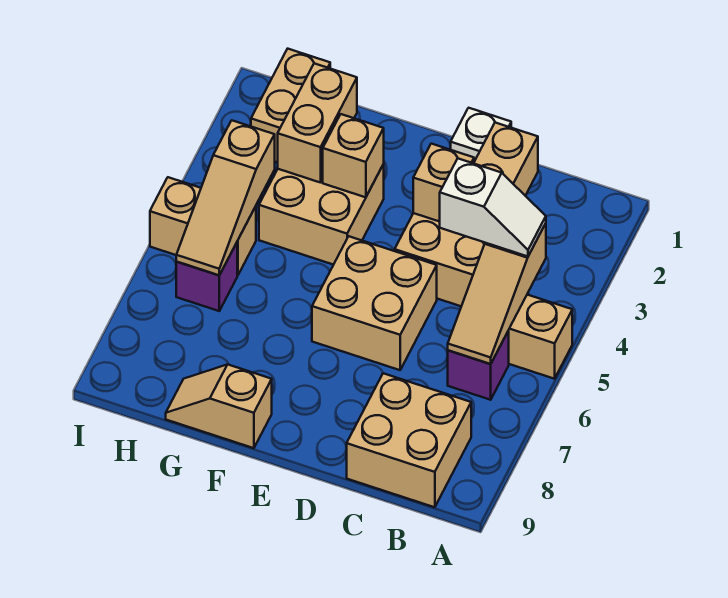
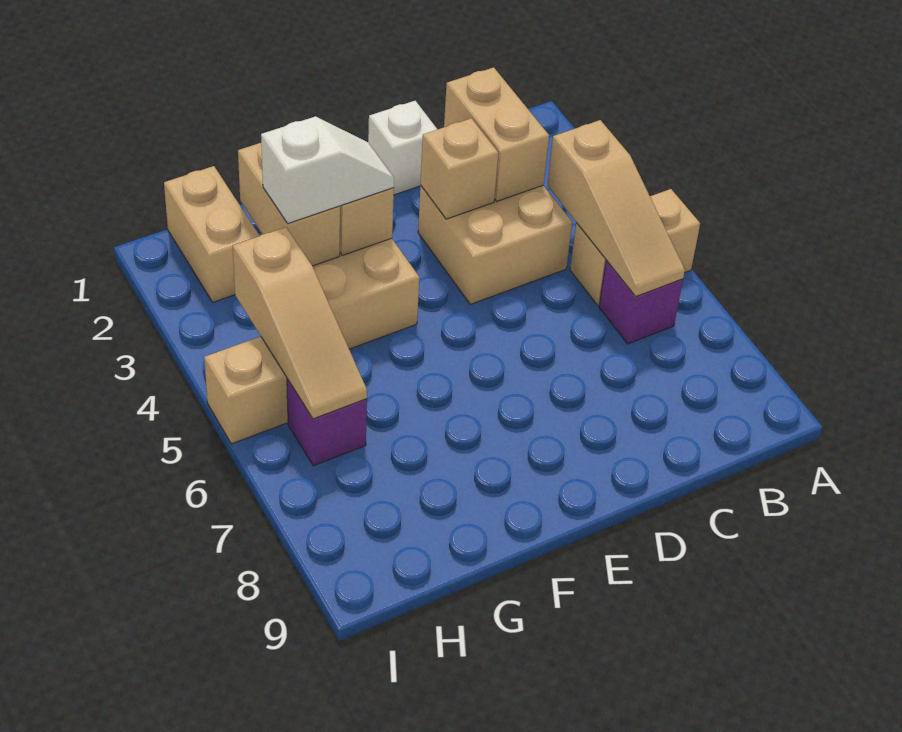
white slope B4:C4 level 3 top C -> white slope F3:G3 level 3 top G
tan brick B8:C9 level 1 -> none
tan brick D5:E6 level 1 -> none
tan slope F9:G9 level 1 top F -> none

